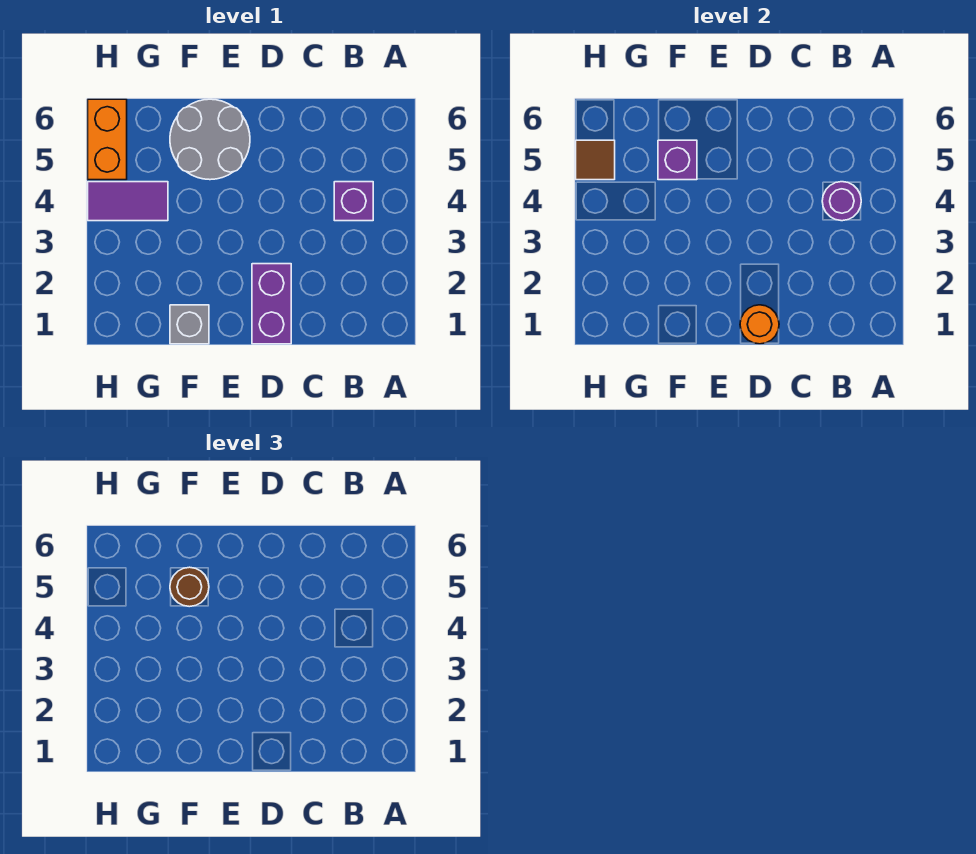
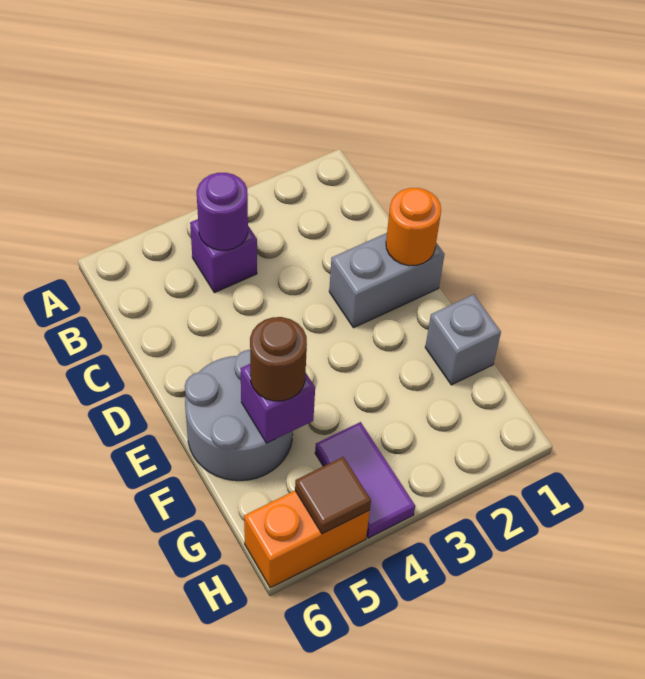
purple brick D1:D2 level 1 -> grey brick D1:D2 level 1

